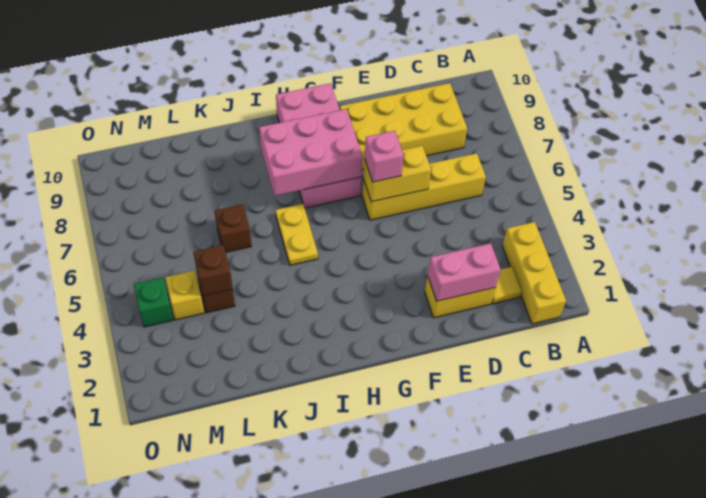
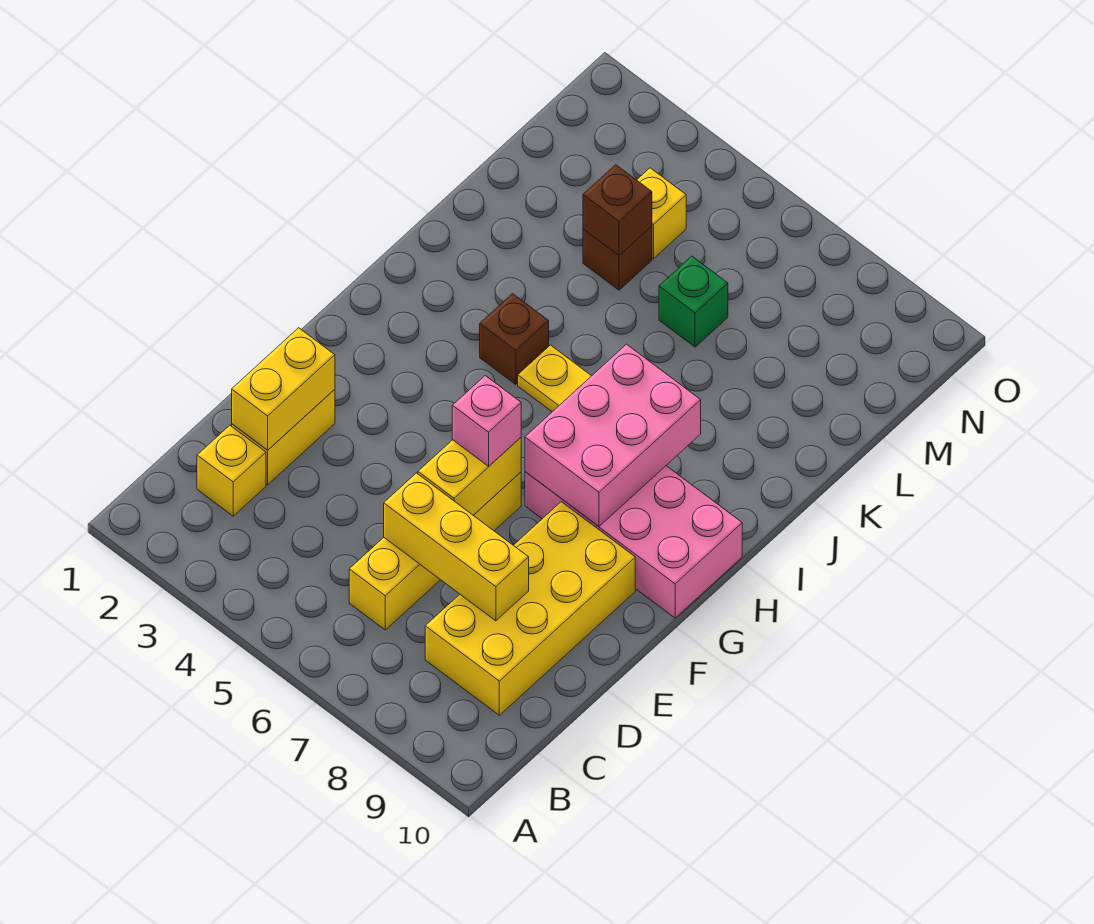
yellow brick B1:B3 level 1 -> yellow brick D6:D8 level 2
yellow tile C2 level 1 -> yellow brick C2 level 1
pink brick D2:E2 level 2 -> yellow brick D2:E2 level 2
brown brick K6 level 1 -> brown brick I4 level 1
green brick N4 level 1 -> green brick L6 level 1

